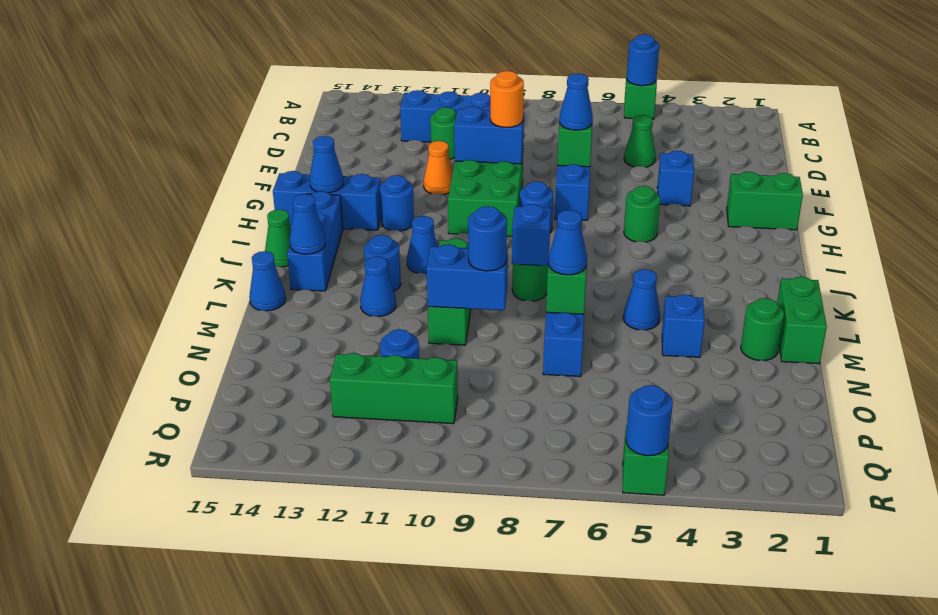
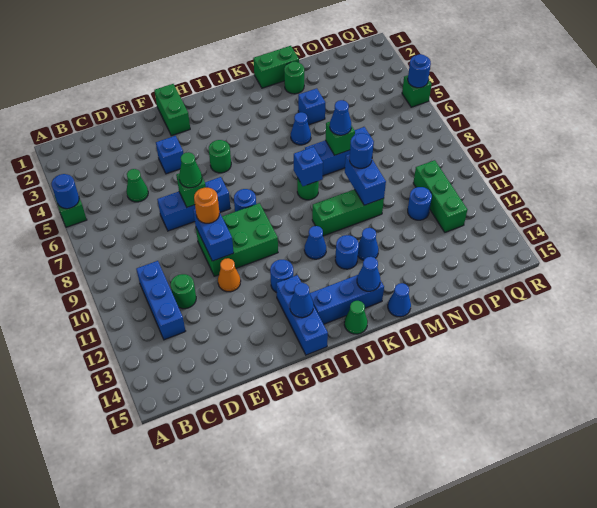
blue cone F7 level 3 -> green cone F7 level 3

